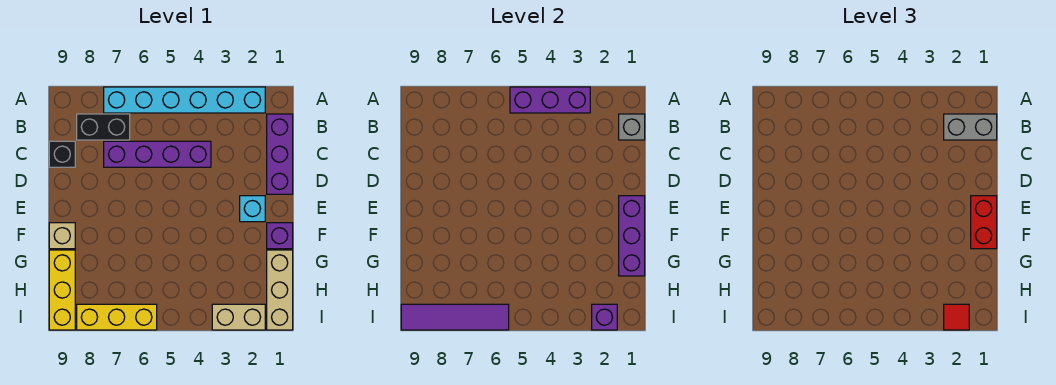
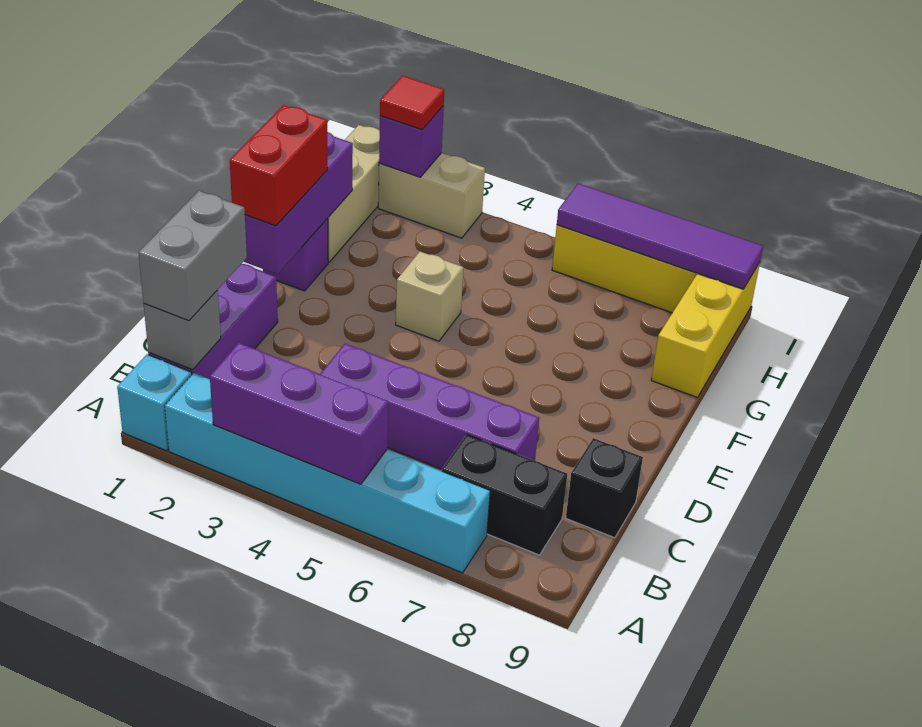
grey brick B1:B2 level 3 -> grey brick B1:C1 level 3
cyan brick E2 level 1 -> cyan brick A1 level 1
tan brick F9 level 1 -> tan brick F4 level 1

